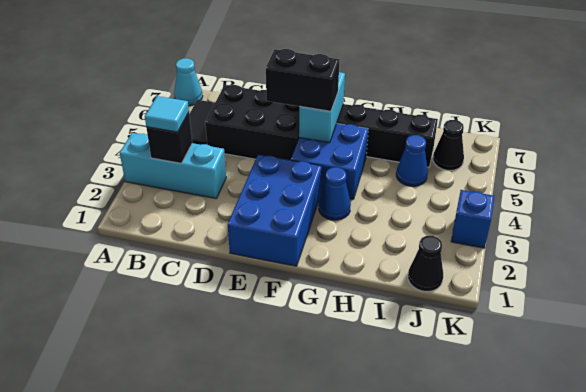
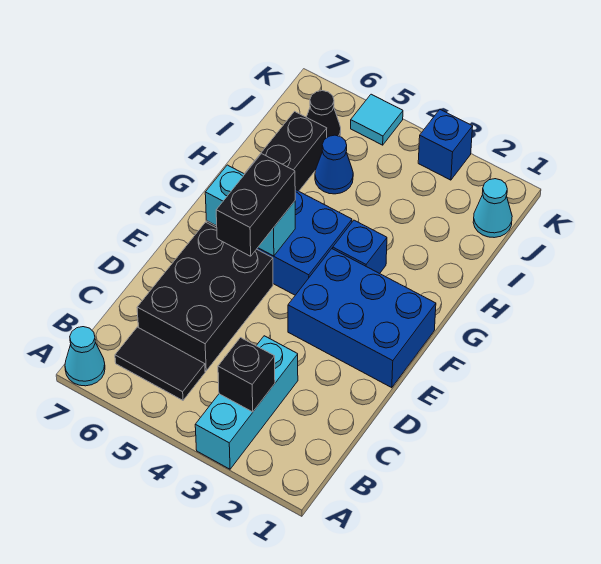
cyan tile B3 level 3 -> cyan tile K5 level 1
blue cone G3 level 1 -> blue brick G3 level 1
black cone J1 level 1 -> cyan cone J1 level 1

